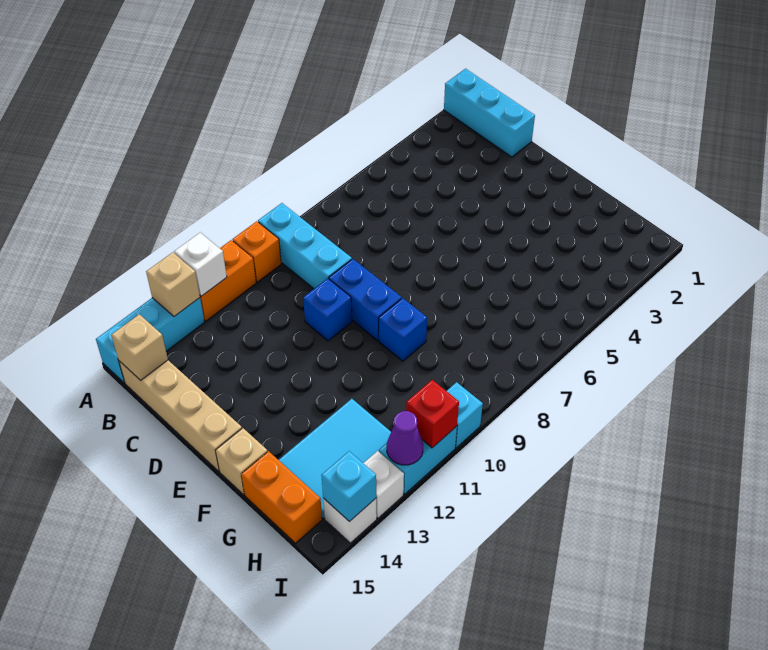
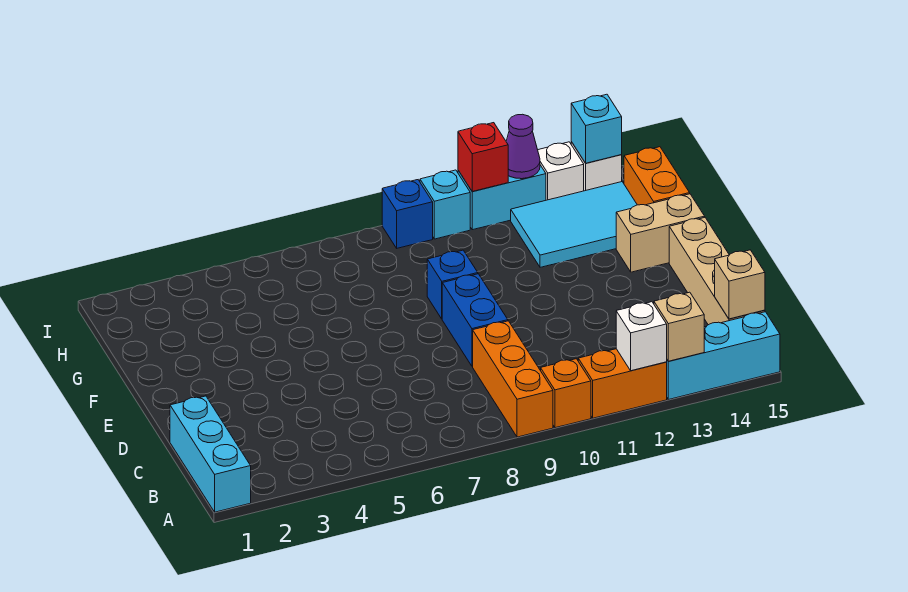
cyan brick A9:C9 level 1 -> orange brick A9:C9 level 1
blue brick D10 level 1 -> blue brick I9 level 1
tan brick F15 level 1 -> tan brick F14:F15 level 1

